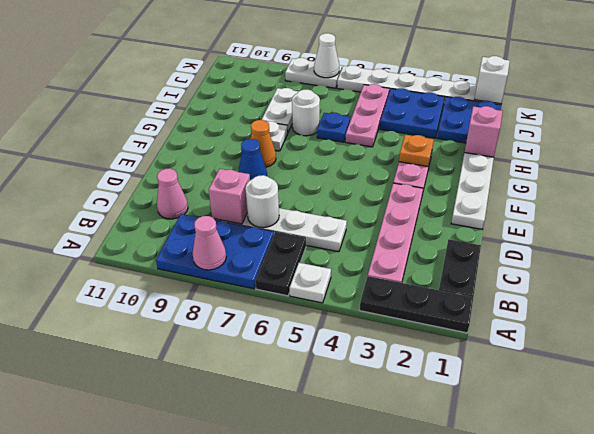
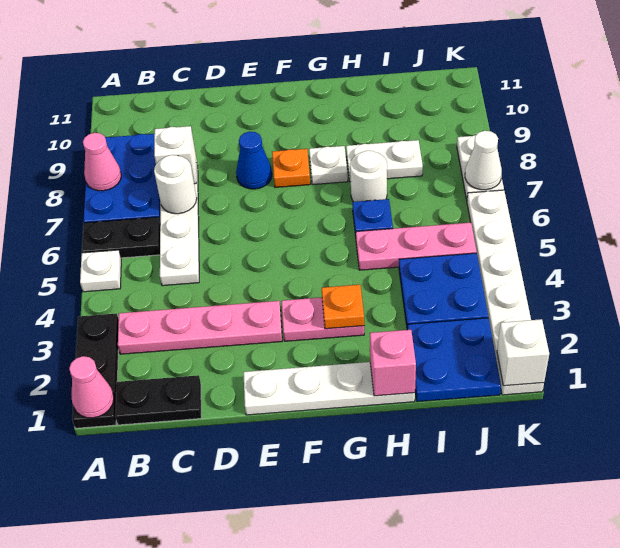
pink brick C8 level 2 -> white brick C8 level 2
pink cone C10 level 1 -> pink cone A1 level 2
orange cone F8 level 1 -> orange plate F8 level 1

